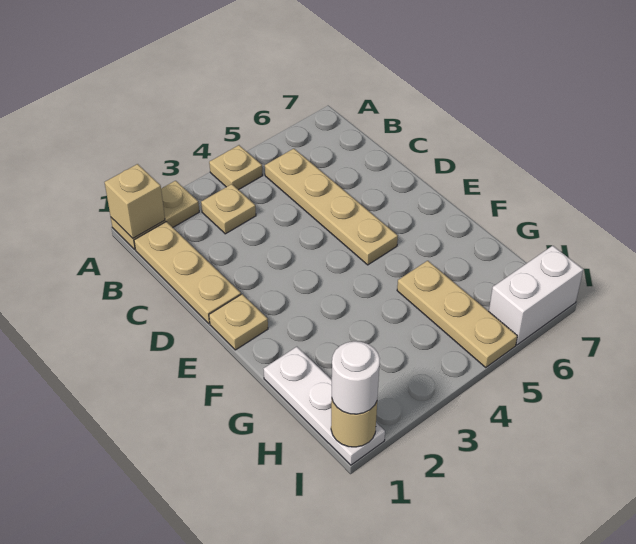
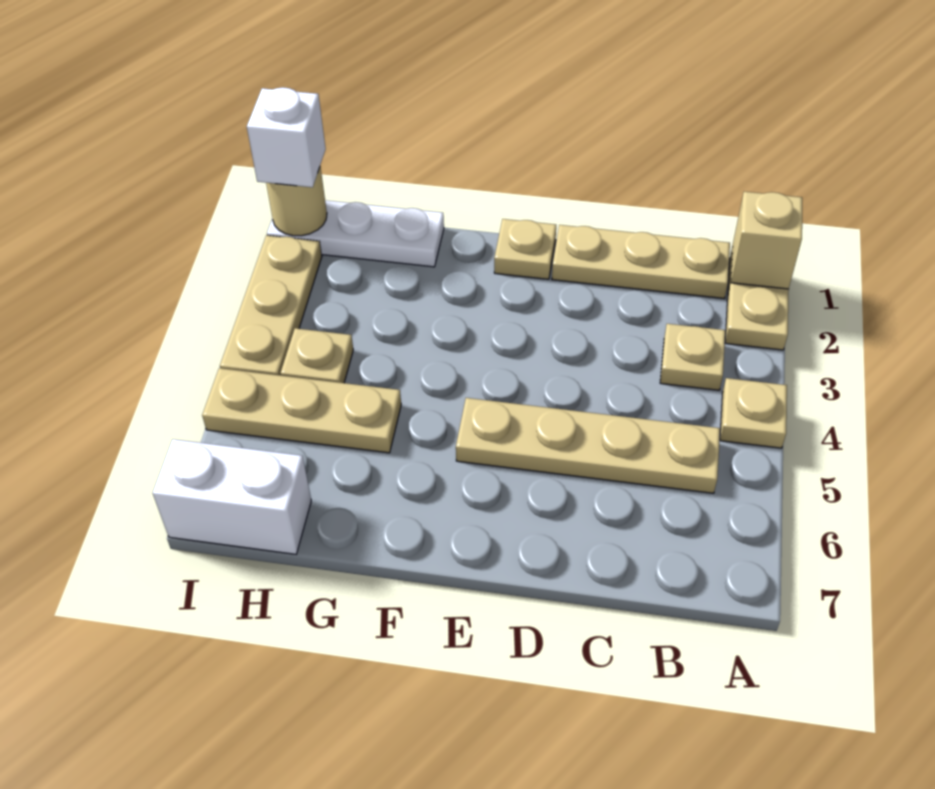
none -> tan plate H4 level 1
white round brick I1 level 3 -> white brick I1 level 3
none -> tan plate I2:I4 level 1
white brick I6:I7 level 1 -> white brick H7:I7 level 1

